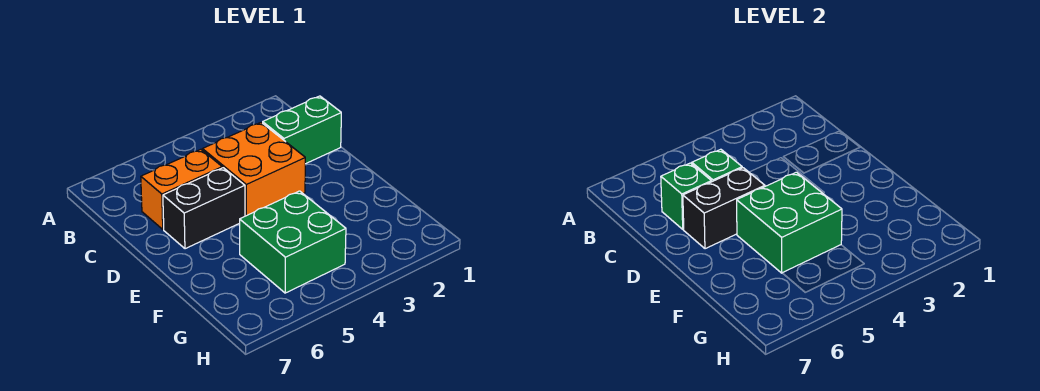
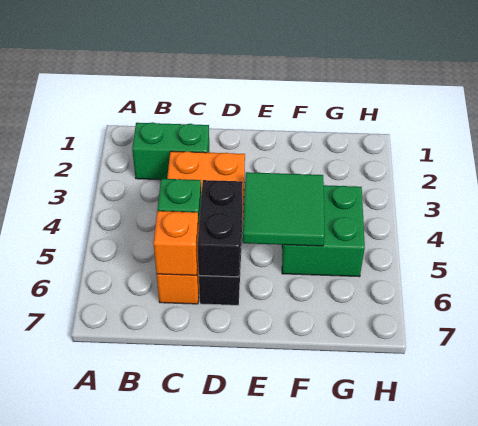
green brick C1:C2 level 1 -> green brick B2:C2 level 1
green brick C6 level 2 -> orange brick C6 level 2
green brick E4:F5 level 2 -> green tile E4:F5 level 2

